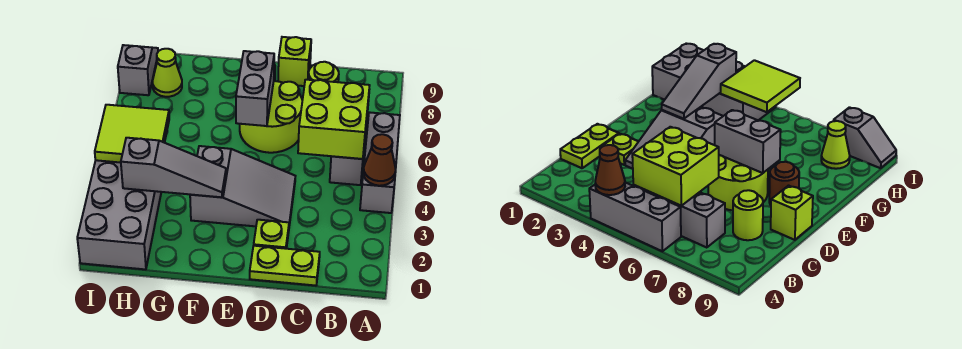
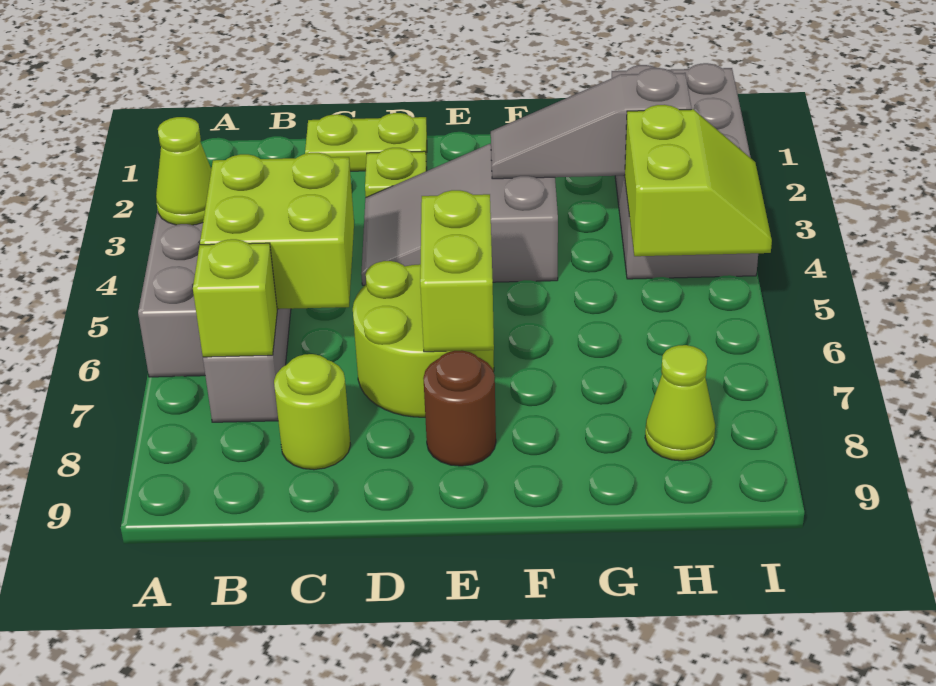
brown cone A4 level 2 -> lime cone A4 level 2
lime brick D9 level 1 -> lime brick B7 level 2
grey brick E6:E7 level 2 -> lime brick E6:E7 level 2
lime tile H4:I5 level 2 -> lime slope H4:I5 level 2 top H
grey slope I8:I9 level 1 top 8 -> none

